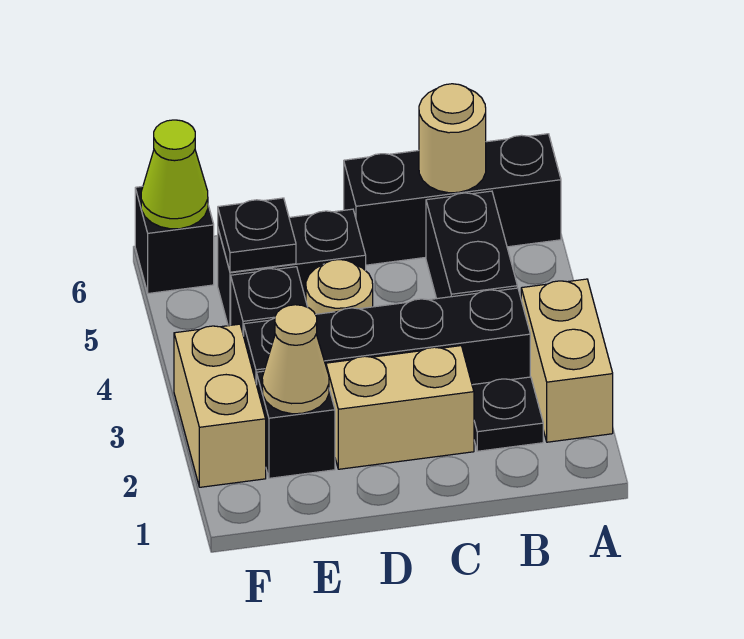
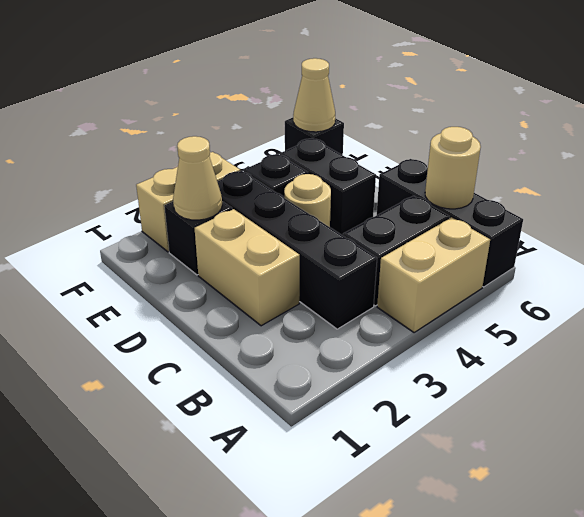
tan brick A2:A3 level 1 -> tan brick A4:A5 level 1
black plate B2 level 1 -> none
black plate E5 level 2 -> none
lime cone F6 level 2 -> tan cone F6 level 2

